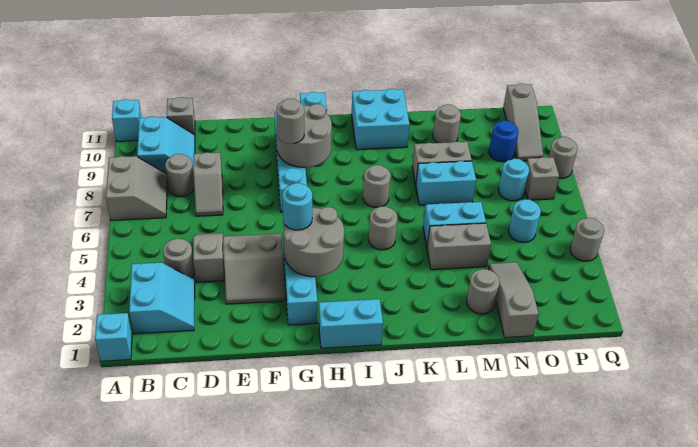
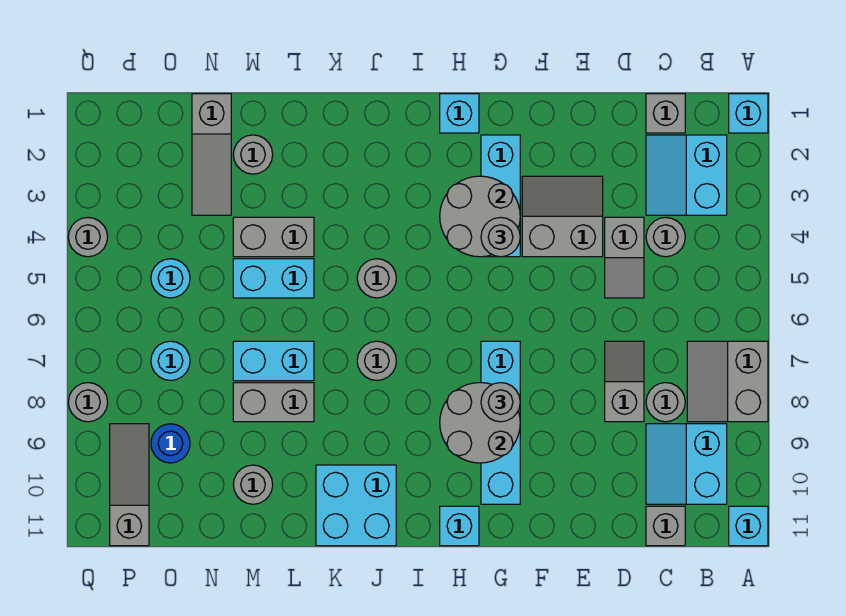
cyan round brick G4 level 3 -> grey round brick G4 level 3
cyan brick H1:I1 level 1 -> cyan brick H1 level 1
grey brick P7 level 1 -> grey brick C1 level 1

